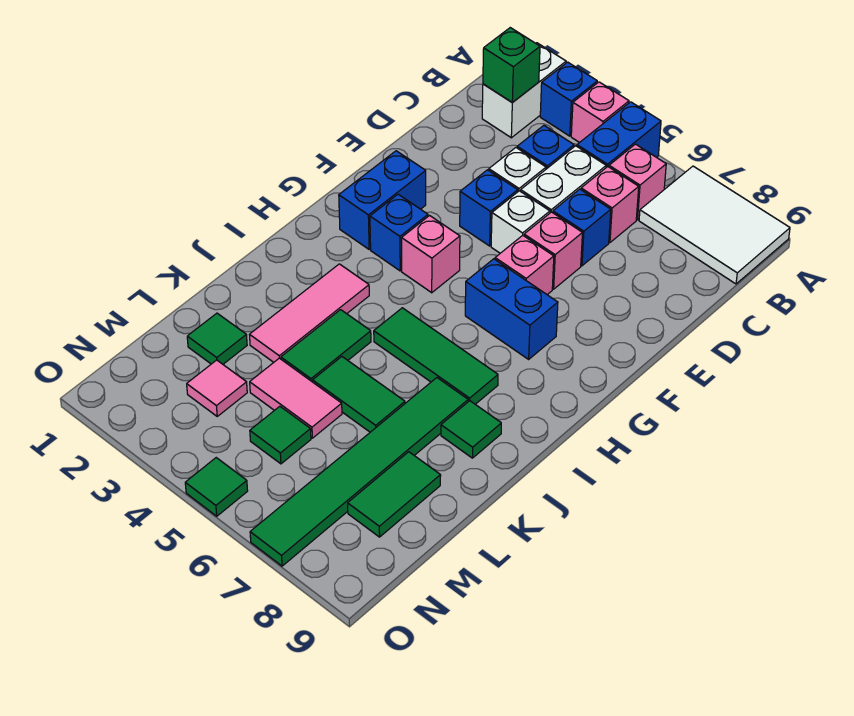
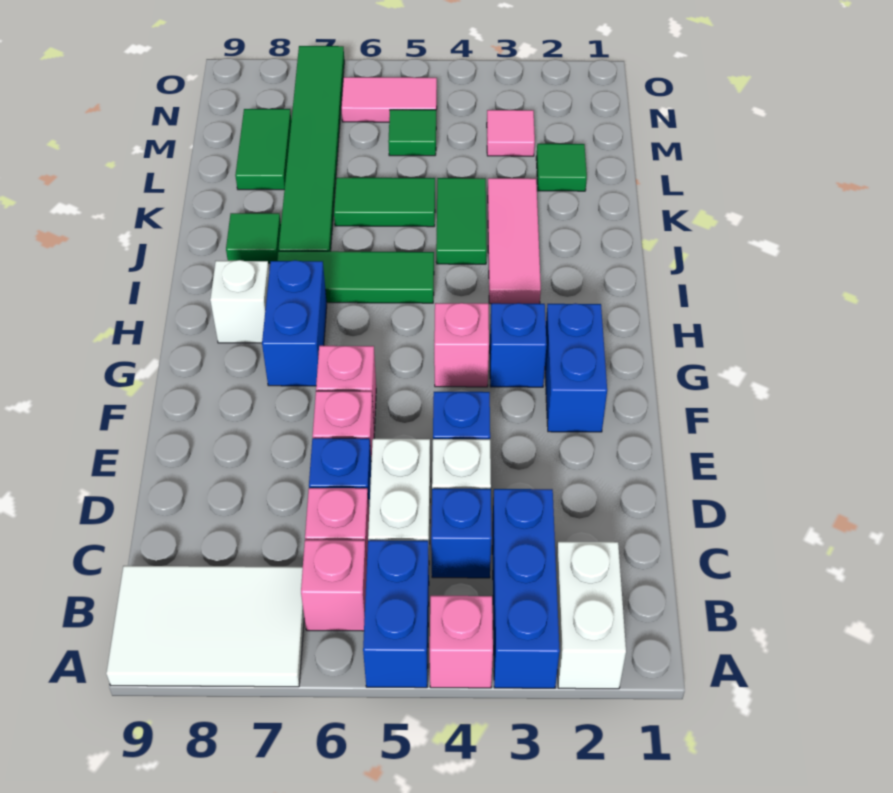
blue brick A3 level 1 -> blue brick A3:C3 level 1
green brick B2 level 2 -> none
white brick E5 level 1 -> white brick H8 level 1
blue brick G6:G7 level 1 -> blue brick G7:H7 level 1
pink tile L4:L5 level 1 -> pink tile N5:N6 level 1
green tile O5 level 1 -> none

